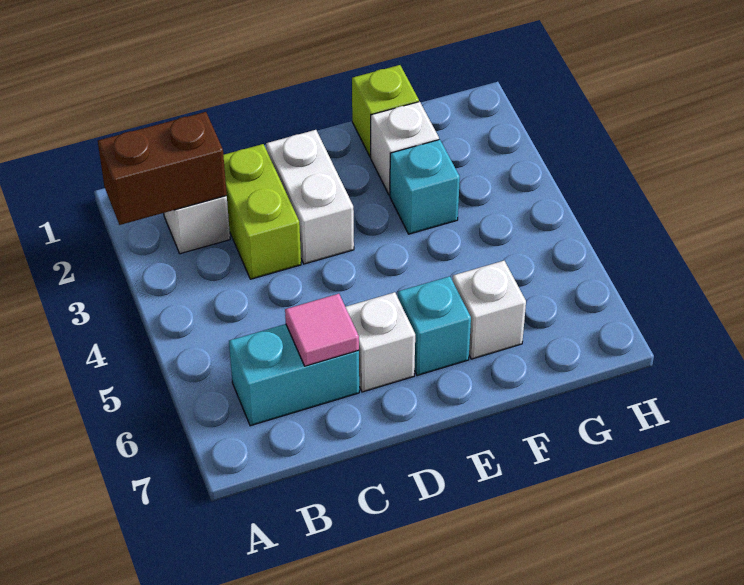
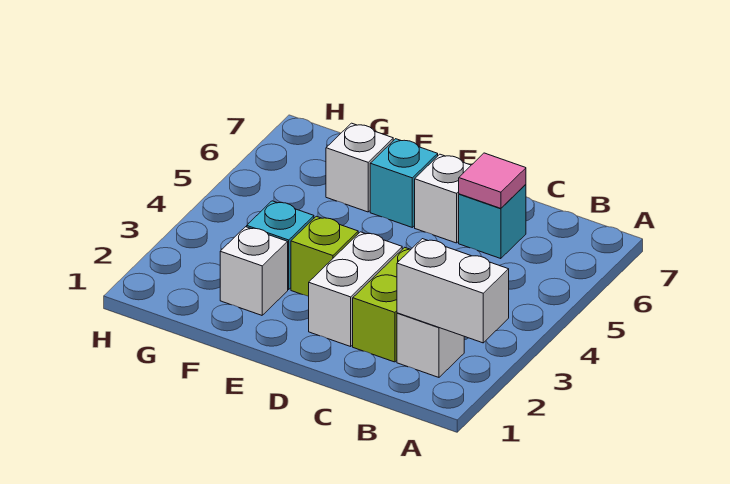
brown brick A2:B2 level 2 -> white brick A2:B2 level 2
cyan brick B6:C6 level 1 -> cyan brick C6 level 1
lime brick F1 level 1 -> lime brick E3 level 1

